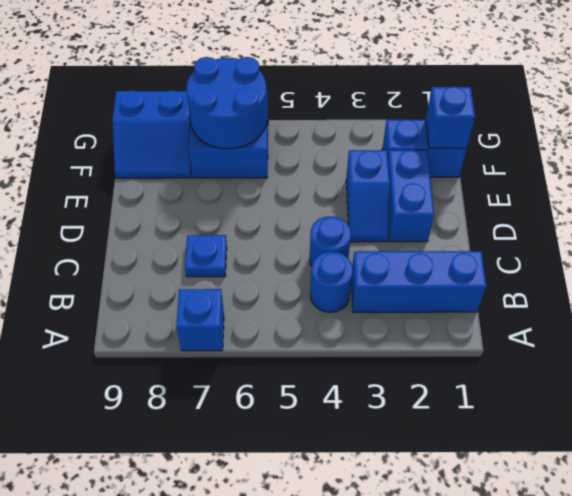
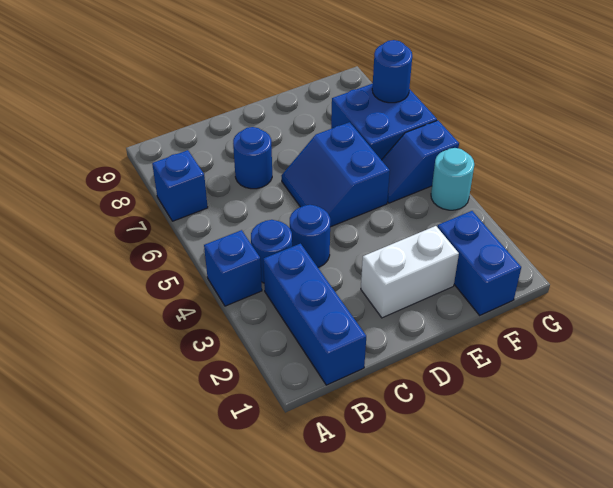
blue plate C7 level 1 -> blue round brick C7 level 1
blue brick D2:E2 level 1 -> white brick D2:E2 level 1
blue slope D3:E3 level 1 top E -> blue slope F5:G5 level 1 top G
blue brick F1 level 2 -> blue brick A4 level 1
blue round brick F6:G7 level 2 -> blue round brick G7 level 2
blue slope F8:G9 level 1 top G -> blue slope D5:E6 level 1 top E
none -> cyan round brick G4 level 1

